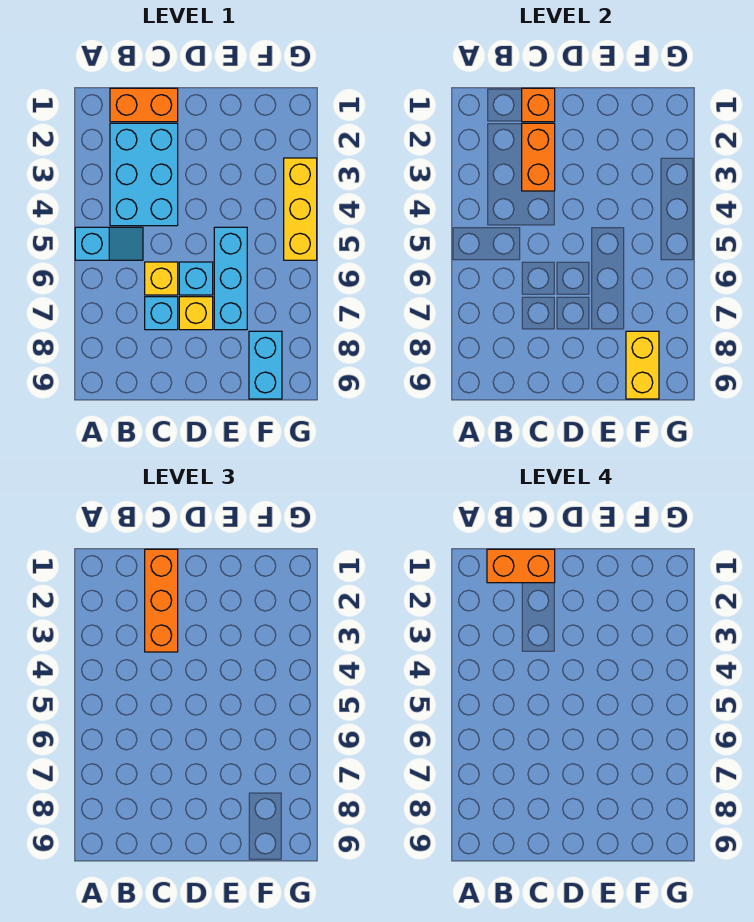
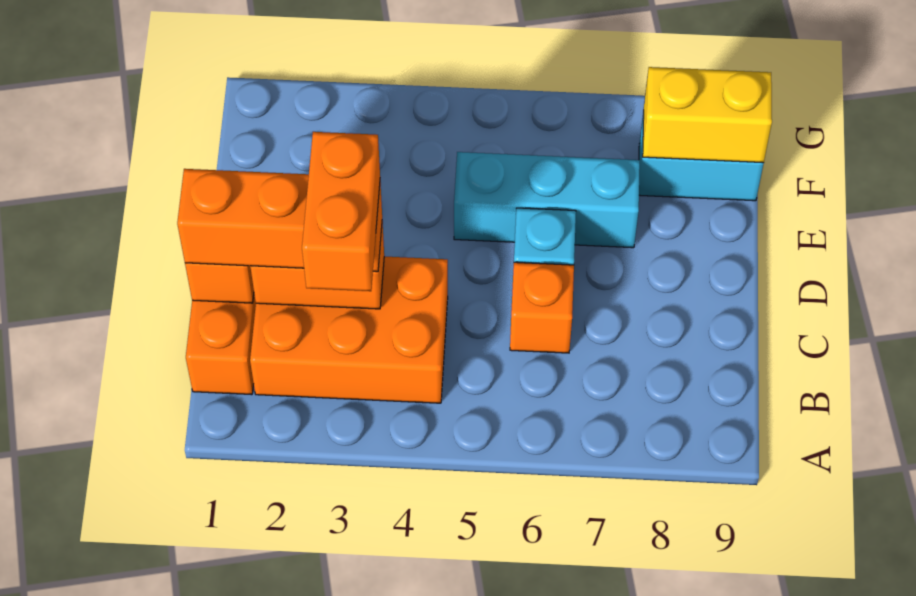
cyan slope A5:B5 level 1 top A -> none
orange brick B1:C1 level 4 -> orange brick B3:C3 level 4
cyan brick B2:C4 level 1 -> orange brick B2:C4 level 1
yellow brick C6 level 1 -> orange brick C6 level 1
cyan brick C7 level 1 -> none
yellow brick D7 level 1 -> none
yellow brick G3:G5 level 1 -> none

